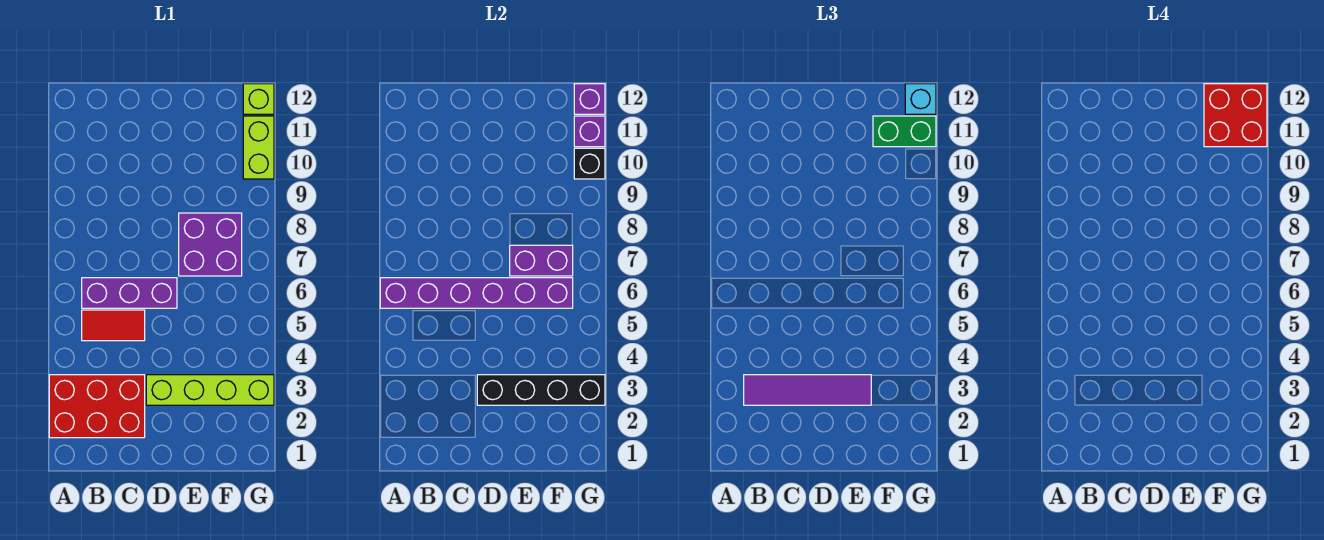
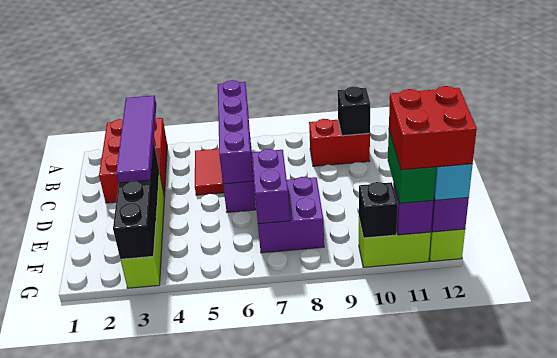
purple brick A6:F6 level 2 -> purple brick A6:D6 level 2
none -> red brick B9:B10 level 1
none -> black brick B10 level 2

